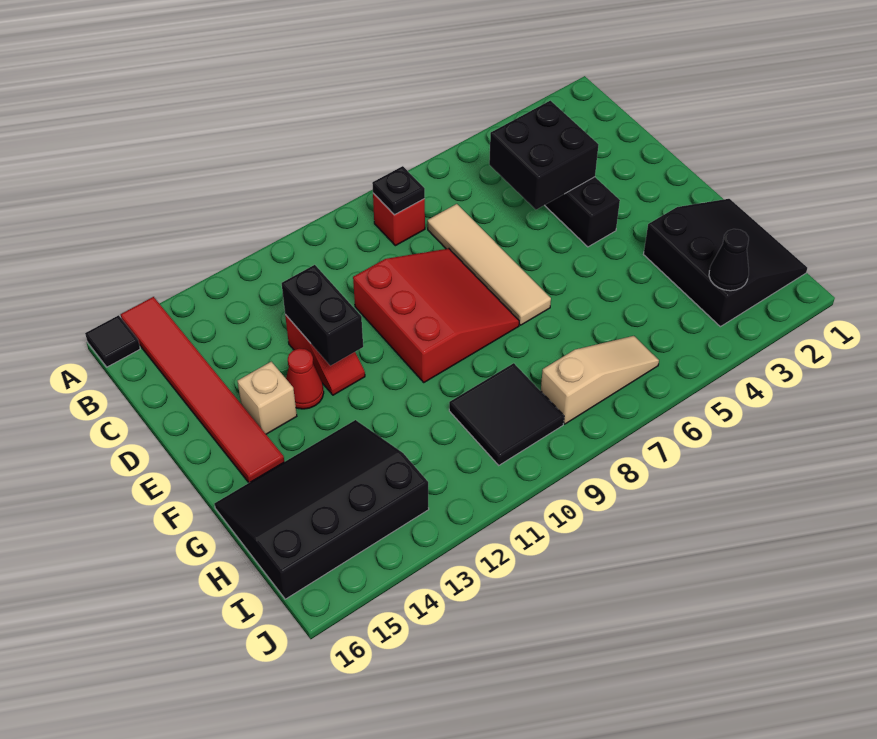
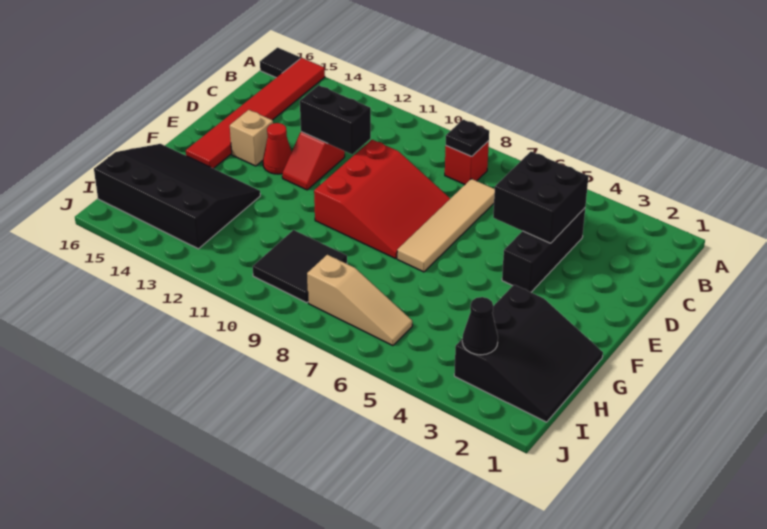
black brick D12:E12 level 2 -> black brick D11:D12 level 2

